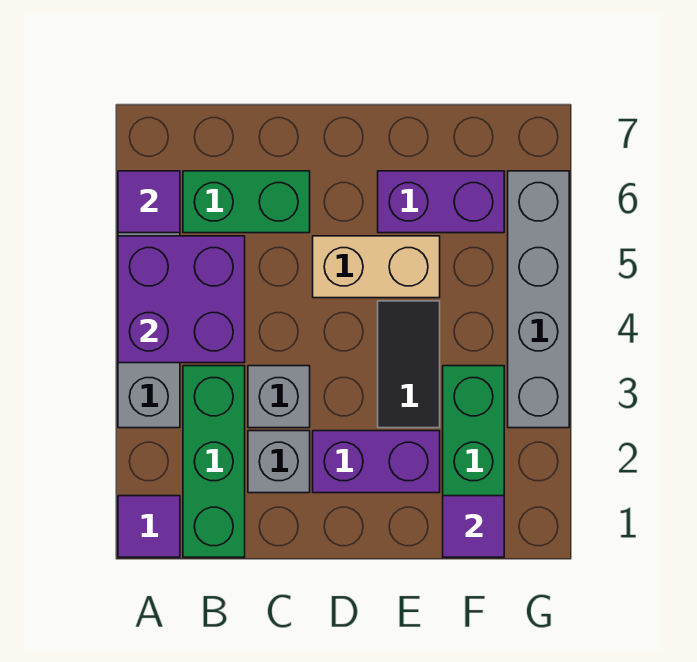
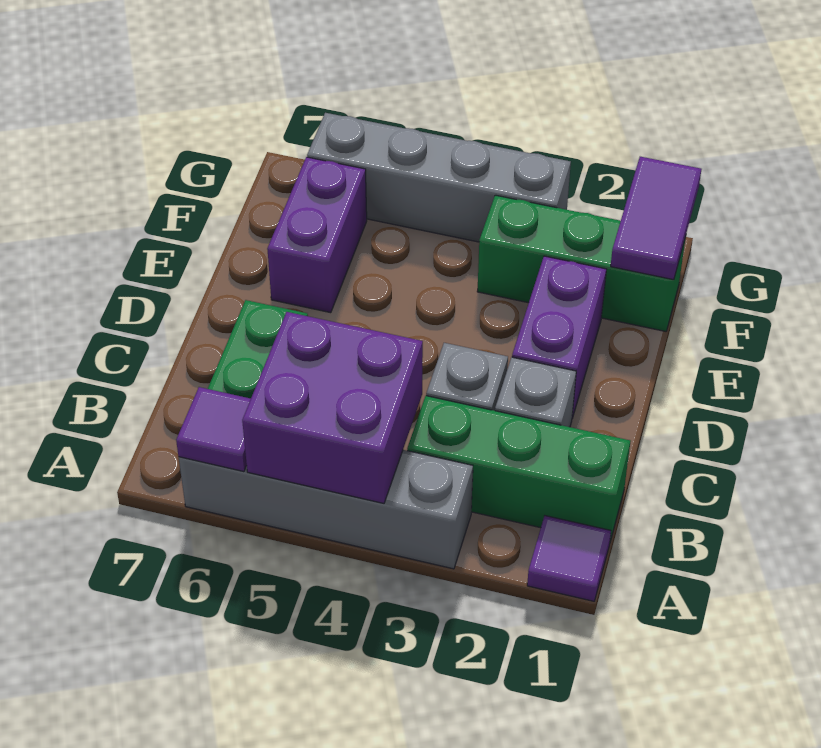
tan brick D5:E5 level 1 -> none
black tile E3:E4 level 1 -> none
purple tile F1 level 2 -> purple tile F1:G1 level 2

